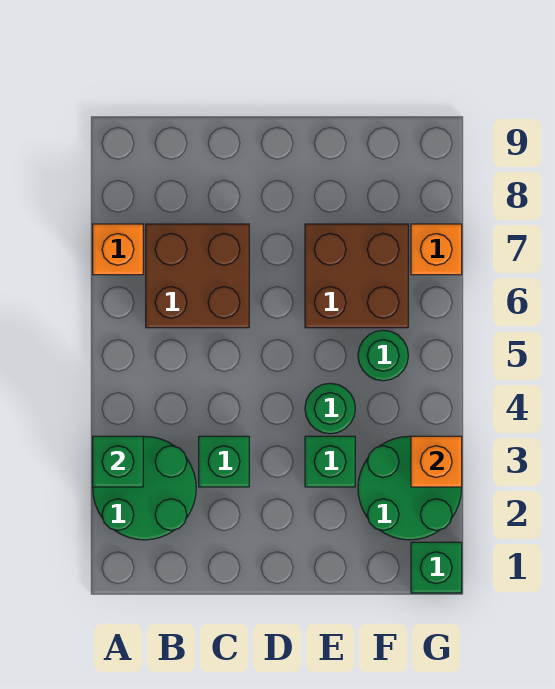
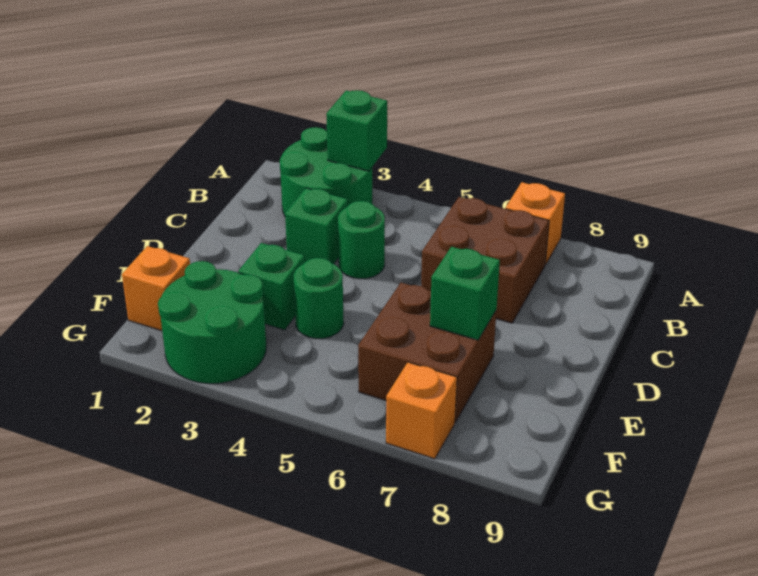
green round brick F5 level 1 -> green round brick C4 level 1
green brick G1 level 1 -> green brick E7 level 2
orange brick G3 level 2 -> orange brick F1 level 1

